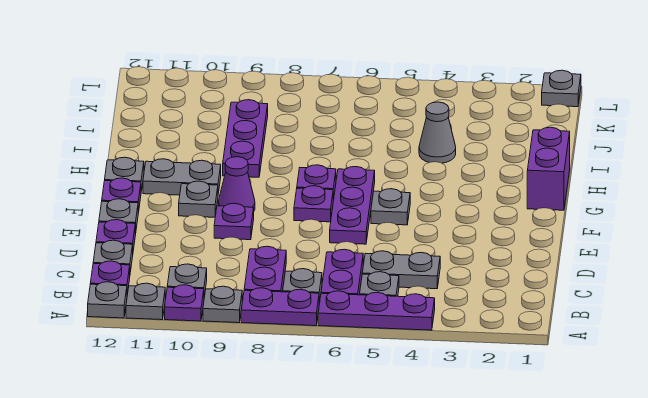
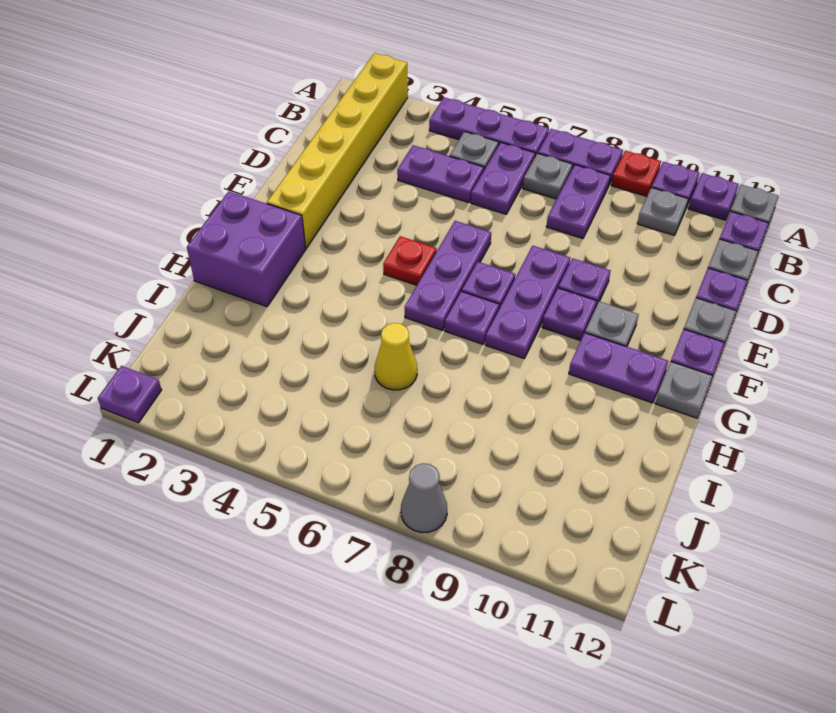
none -> yellow brick A2:F2 level 1
grey plate A9 level 1 -> red plate A9 level 1
grey plate A11 level 1 -> purple plate A11 level 1
grey plate C4:C5 level 1 -> purple plate C4:C5 level 1
grey plate F5 level 1 -> red plate F5 level 1
purple cone F9 level 1 -> purple plate F9 level 1
purple brick G1:H1 level 1 -> purple brick G1:H2 level 1
grey plate G10:G11 level 1 -> purple plate G10:G11 level 1
purple plate H9:J9 level 1 -> purple plate E8:G8 level 1
grey cone I4 level 1 -> grey cone L8 level 1
none -> yellow cone I6 level 1
grey plate L1 level 1 -> purple plate L1 level 1

